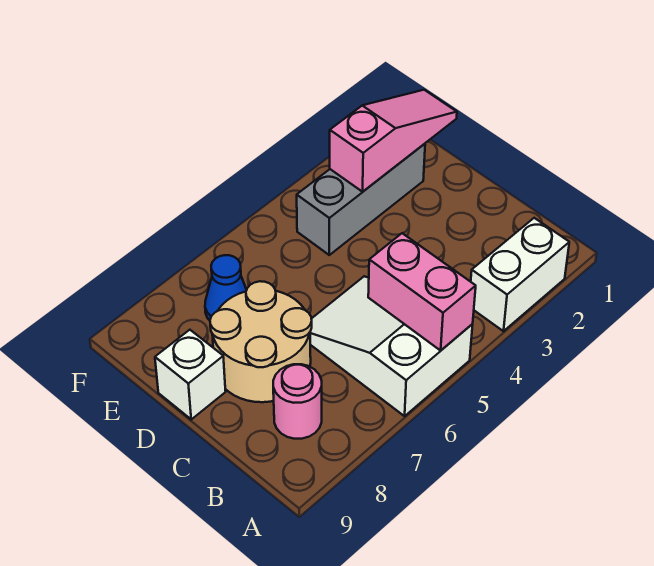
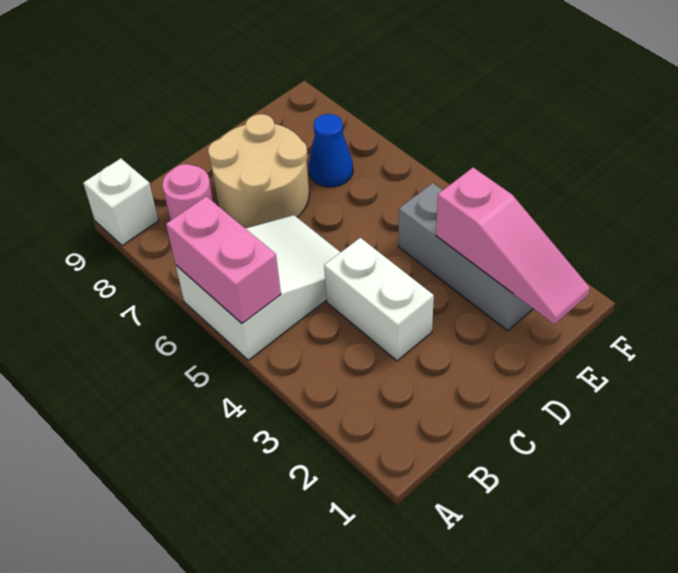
white brick A2:A3 level 1 -> white brick C3:C4 level 1
pink brick A5:B5 level 2 -> pink brick A5:A6 level 2
white brick D9 level 1 -> white brick A9 level 1

